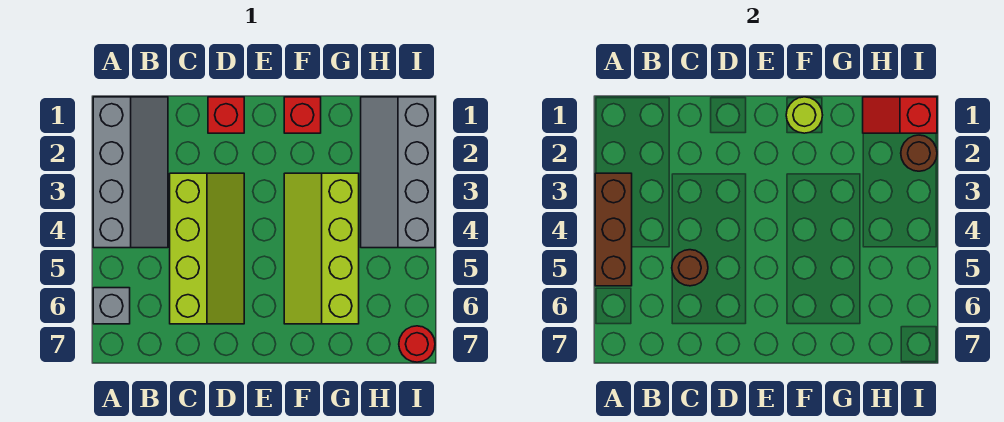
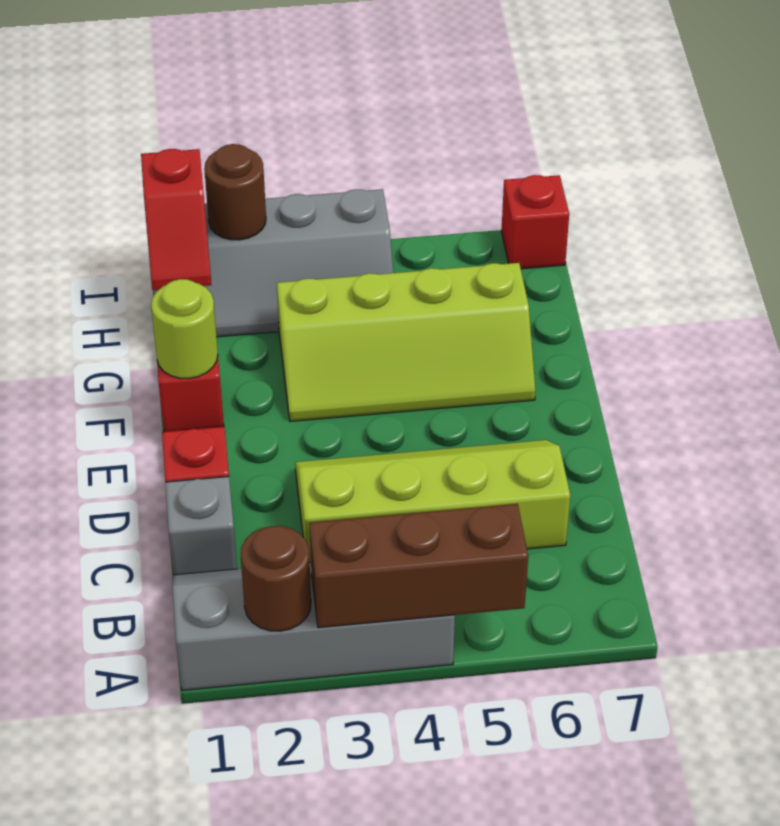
grey brick A6 level 1 -> grey brick C1 level 1
brown round brick C5 level 2 -> brown round brick A2 level 2
red round brick I7 level 1 -> red brick I7 level 1

